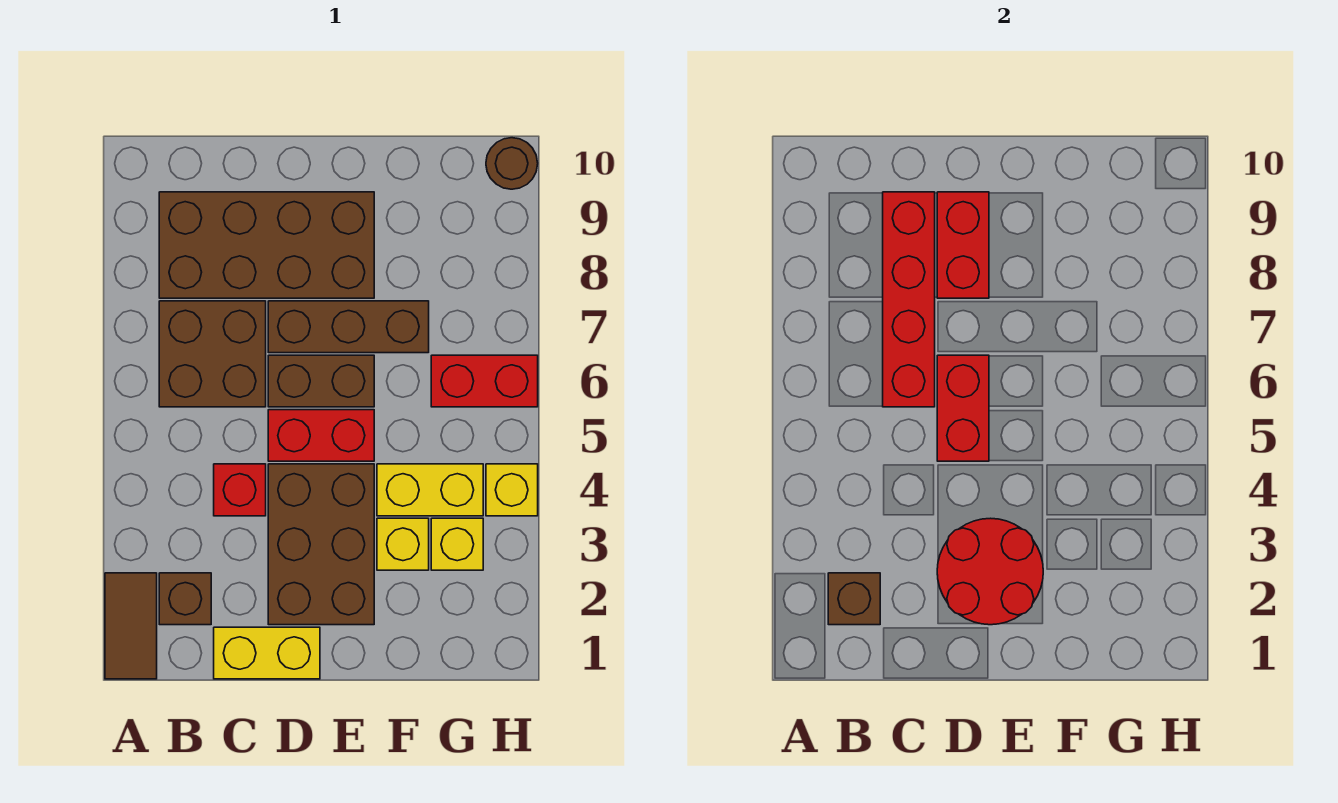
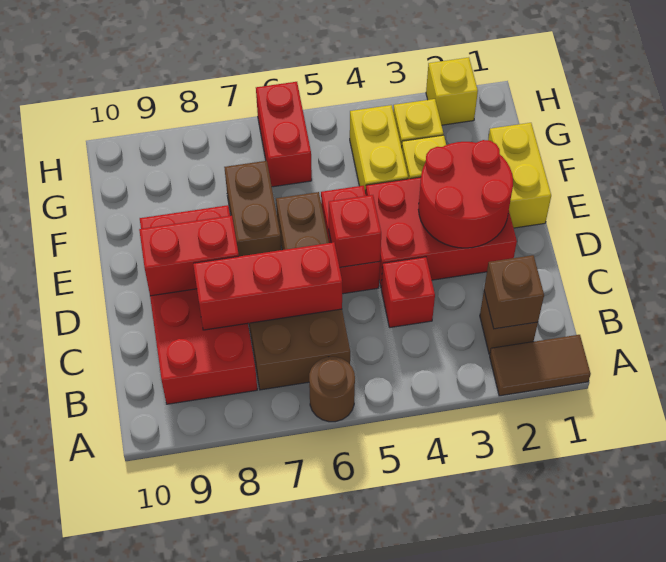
brown brick B8:E9 level 1 -> red brick B8:E9 level 1
yellow brick C1:D1 level 1 -> yellow brick E1:F1 level 1
red brick C6:C9 level 2 -> red brick C6:C8 level 2
brown brick D2:E4 level 1 -> red brick D2:E4 level 1
red brick D5:D6 level 2 -> red brick D5 level 2
brown brick D7:F7 level 1 -> brown brick E7:F7 level 1
yellow brick H4 level 1 -> yellow brick H2 level 1
brown round brick H10 level 1 -> brown round brick A6 level 1

